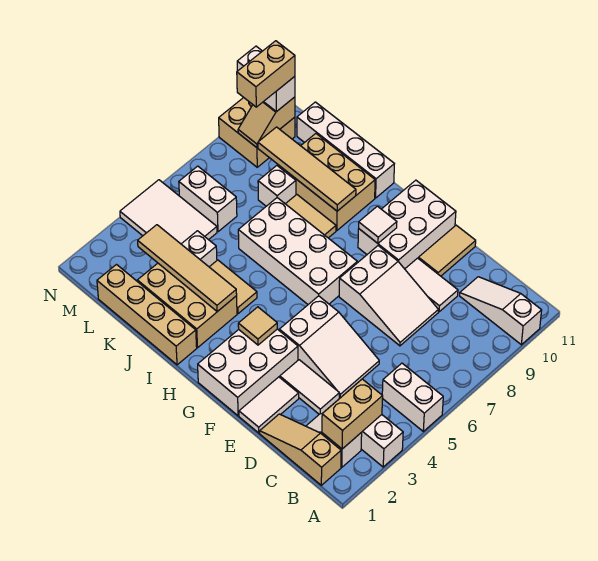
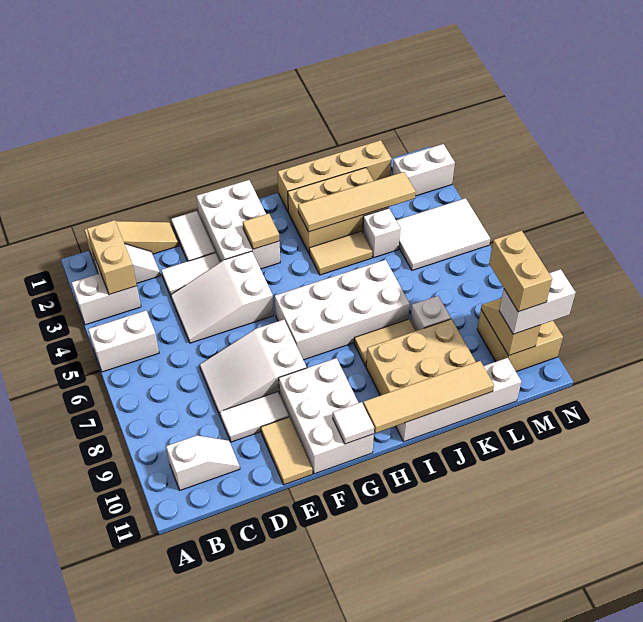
white slope A10:C10 level 1 top A -> white slope B10:C10 level 1 top B
white tile G9 level 2 -> white tile G11 level 2
tan tile I9:L9 level 2 -> tan tile H11:K11 level 2
white brick L6:M6 level 1 -> white brick M2:N2 level 1

